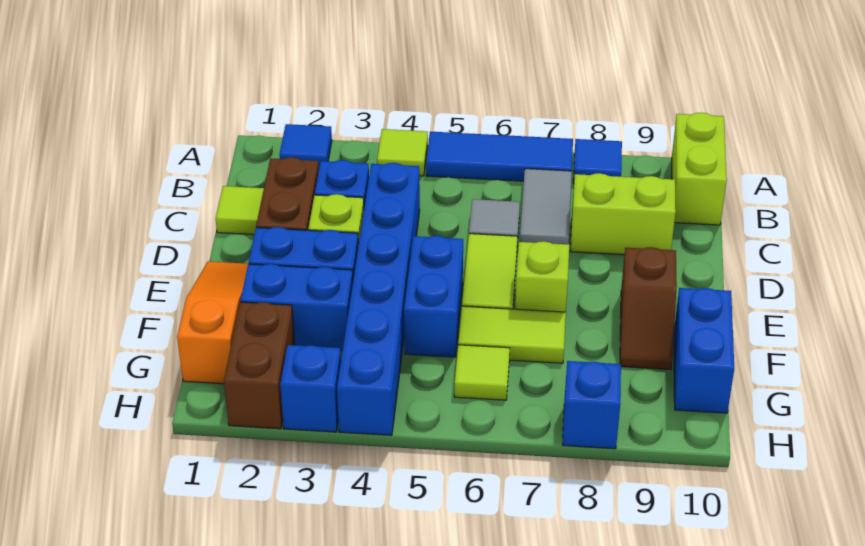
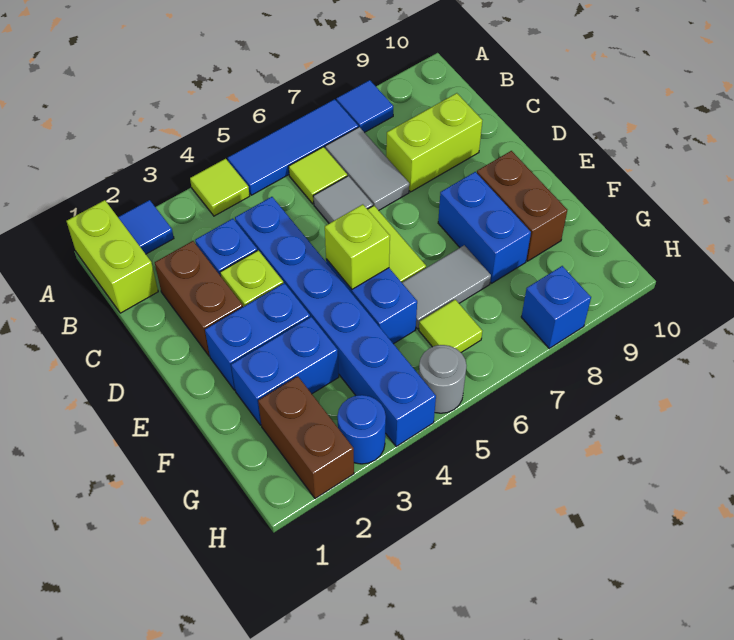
lime brick A10:B10 level 1 -> lime brick A1:B1 level 1
lime tile C1 level 1 -> lime tile B6 level 1
orange slope E1:G1 level 1 top G -> none
lime brick E7 level 1 -> lime brick E5 level 2
brown slope E9:F9 level 1 top E -> brown brick E9:F9 level 1
lime tile F6:F7 level 1 -> grey tile F6:F7 level 1
blue brick F10:G10 level 1 -> blue brick E8:F8 level 1
blue brick H3 level 1 -> blue round brick H3 level 1
none -> grey round brick H5 level 1

